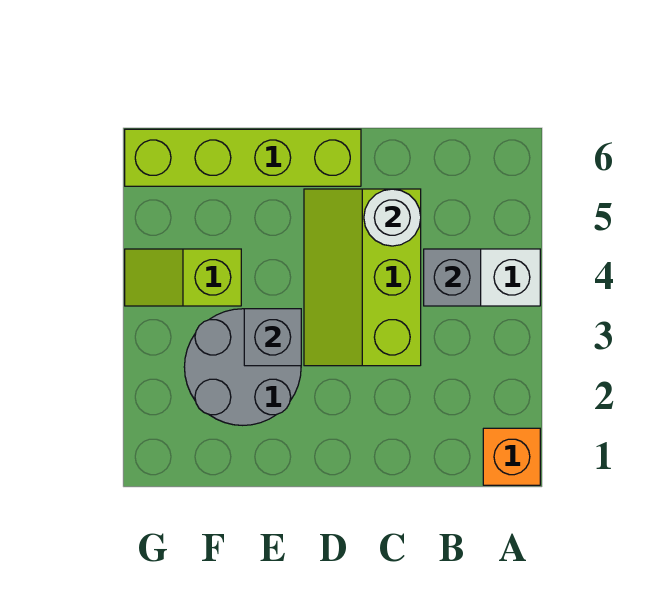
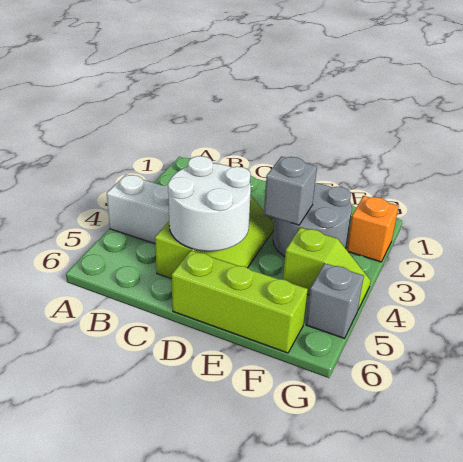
orange brick A1 level 1 -> orange brick G2 level 1
grey brick B4 level 2 -> grey brick G5 level 1
white round brick C5 level 2 -> white round brick C4:D5 level 2
lime brick D6:G6 level 1 -> lime brick D6:F6 level 1

